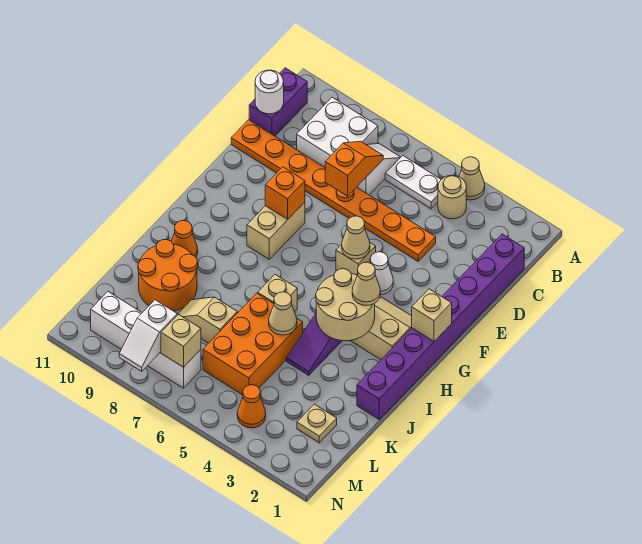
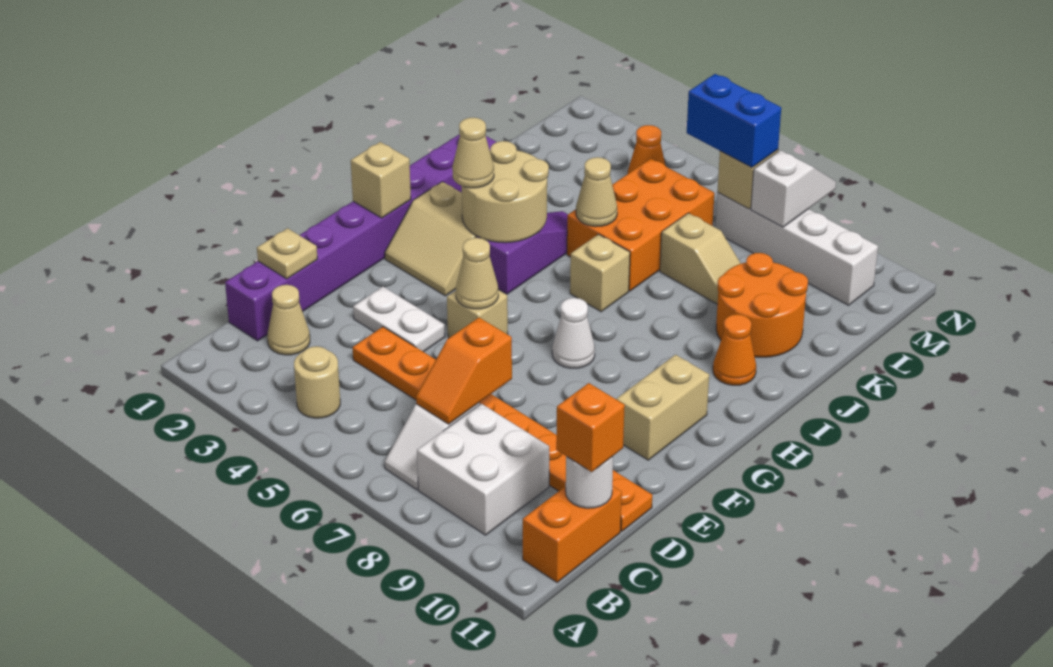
tan cone A4 level 1 -> tan cone C2 level 1
white plate B5:B6 level 1 -> white plate E3:E4 level 1
purple brick B11:C11 level 1 -> orange brick B11:C11 level 1
white cone F4 level 1 -> white cone G7 level 1
tan brick F8:G8 level 1 -> tan brick F10:G10 level 1
orange brick F8 level 2 -> orange brick C11 level 3
tan plate L2 level 1 -> tan plate D1 level 2
none -> blue brick M6:M7 level 3

